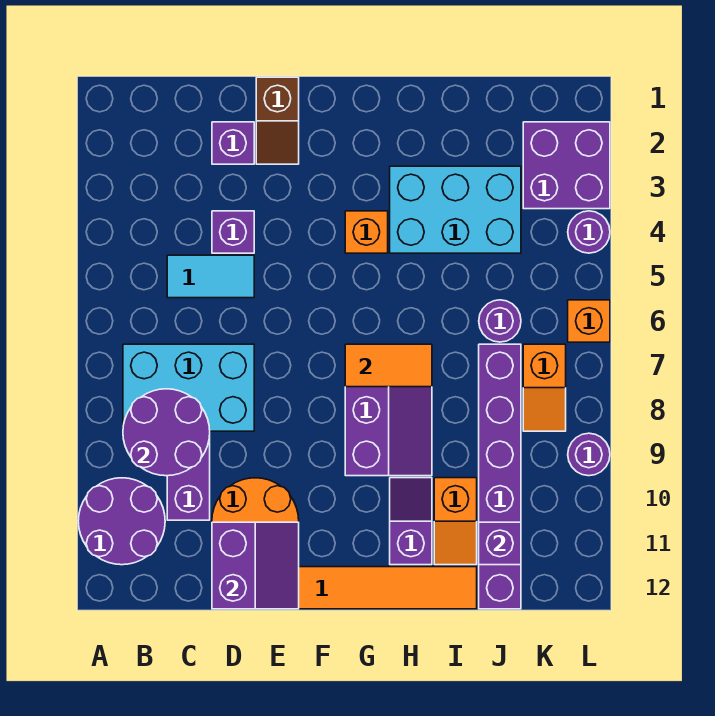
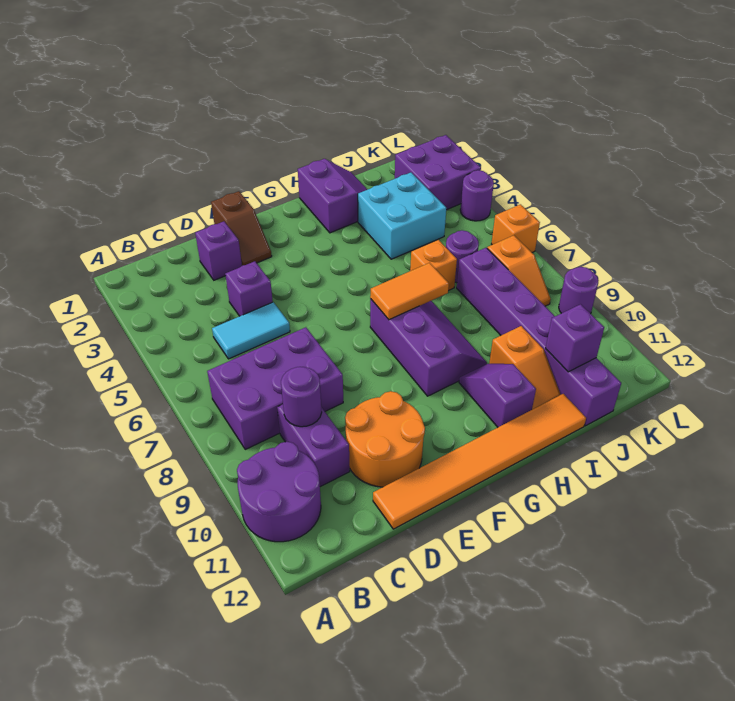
cyan brick B7:D8 level 1 -> purple brick B7:D8 level 1
purple round brick B8:C9 level 2 -> purple round brick C9 level 2
purple slope D11:E12 level 2 top D -> purple slope H1:I2 level 1 top H
orange brick G4 level 1 -> orange brick I6 level 1
cyan brick H3:J4 level 1 -> cyan brick I3:J4 level 1

